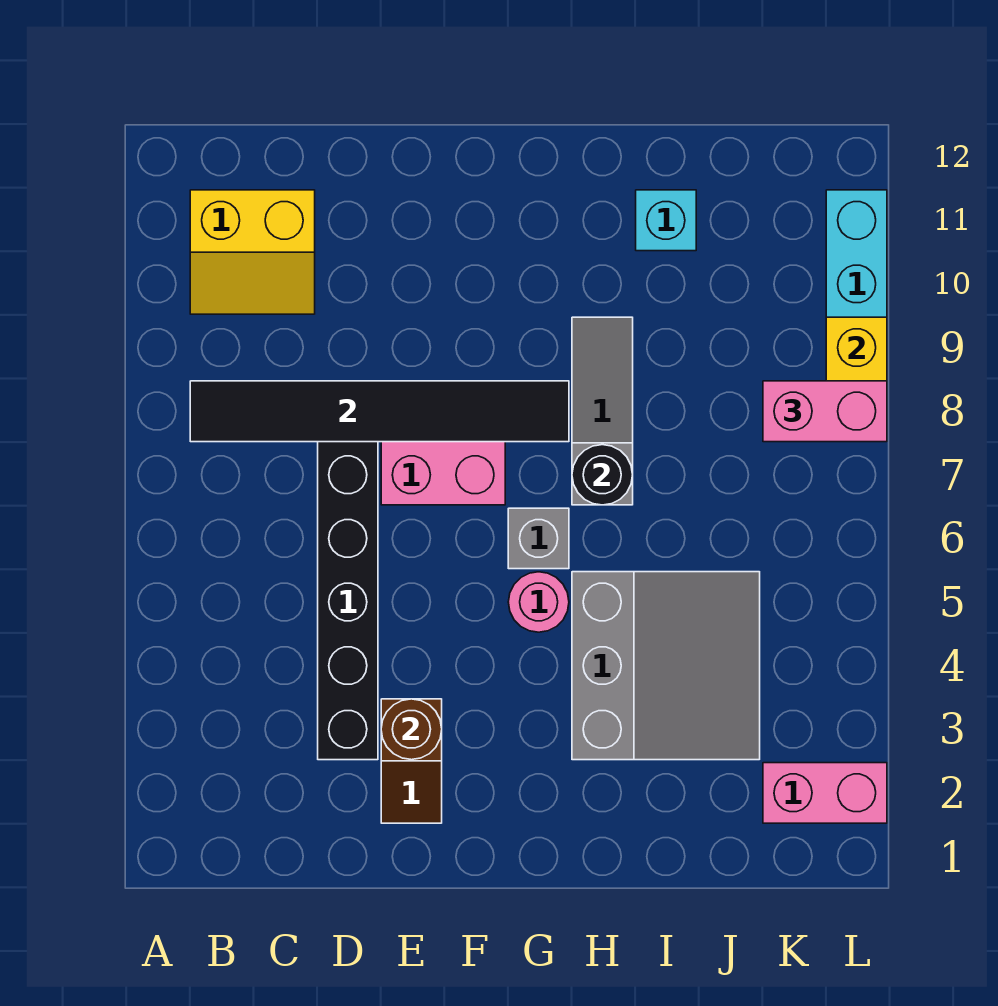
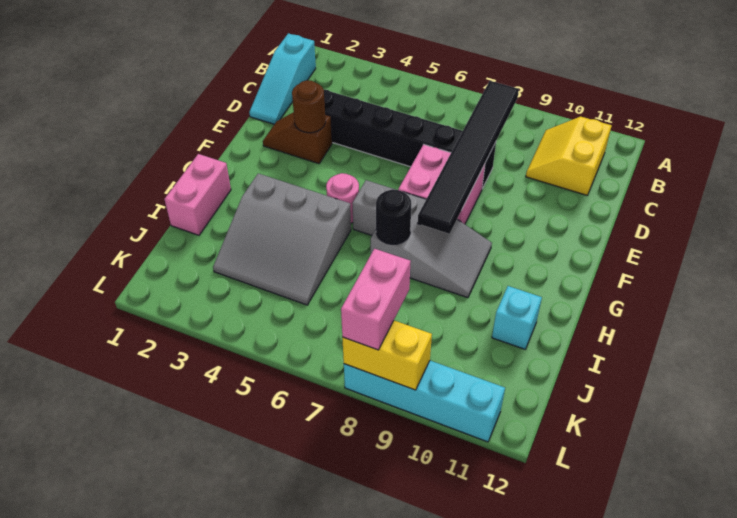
none -> cyan slope B1:D1 level 1 top B
grey slope H7:H9 level 1 top 7 -> grey slope G7:H9 level 1 top 7
pink brick K2:L2 level 1 -> pink brick H1:I1 level 1

